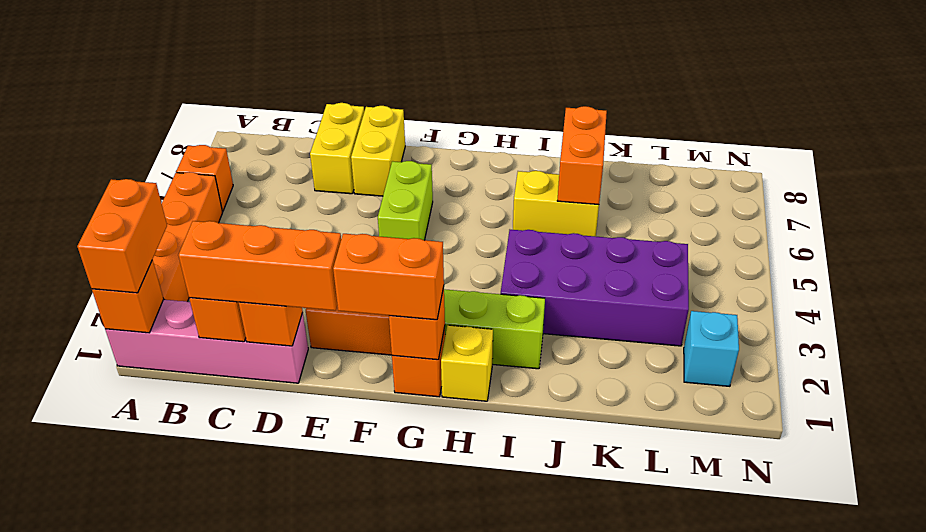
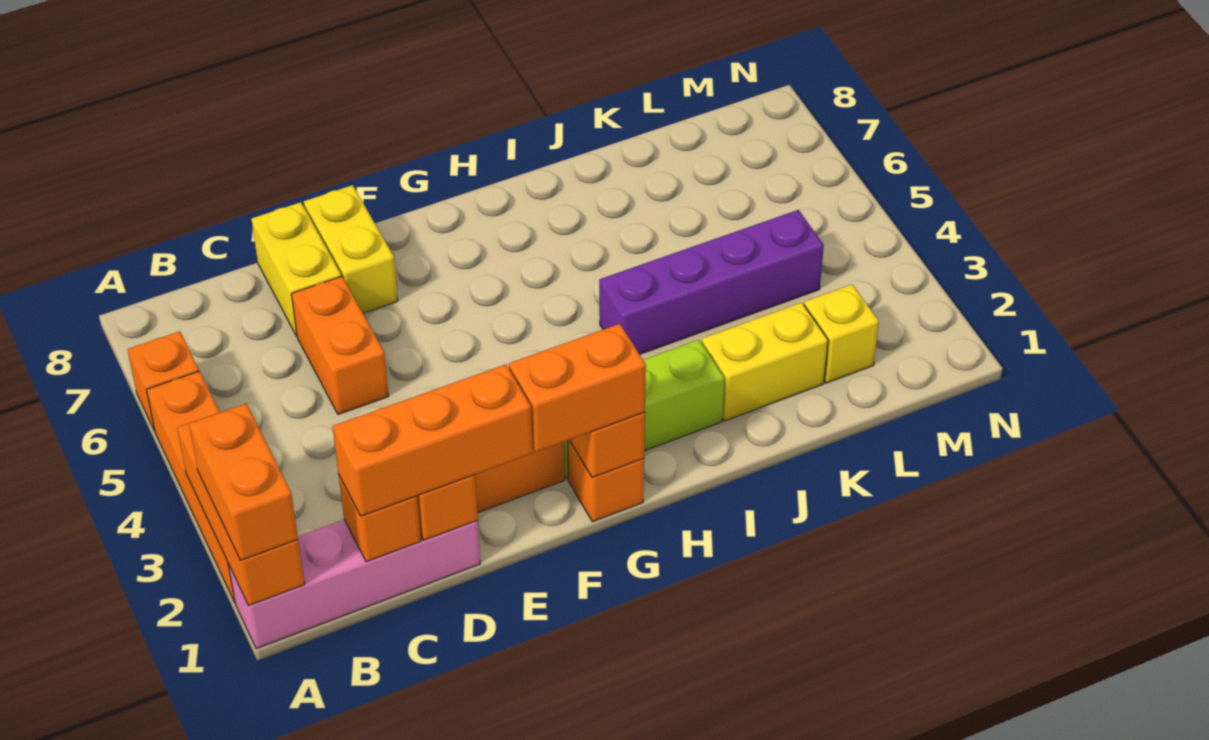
orange brick A1 level 2 -> orange brick A1:A3 level 2
lime brick F5:F6 level 1 -> none
yellow brick H1 level 1 -> yellow brick L2 level 1
purple brick I3:L4 level 1 -> purple brick I4:L4 level 1
yellow brick I6:J6 level 1 -> yellow brick J2:K2 level 1
orange brick J6:J7 level 2 -> orange brick D5:D6 level 1
cyan brick M2 level 1 -> none

